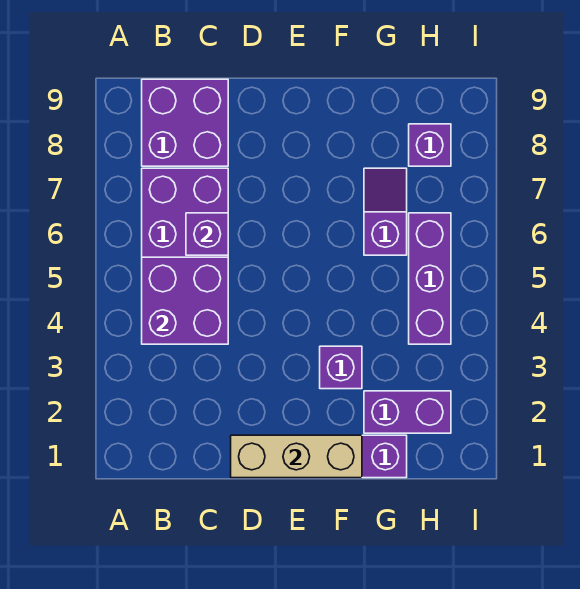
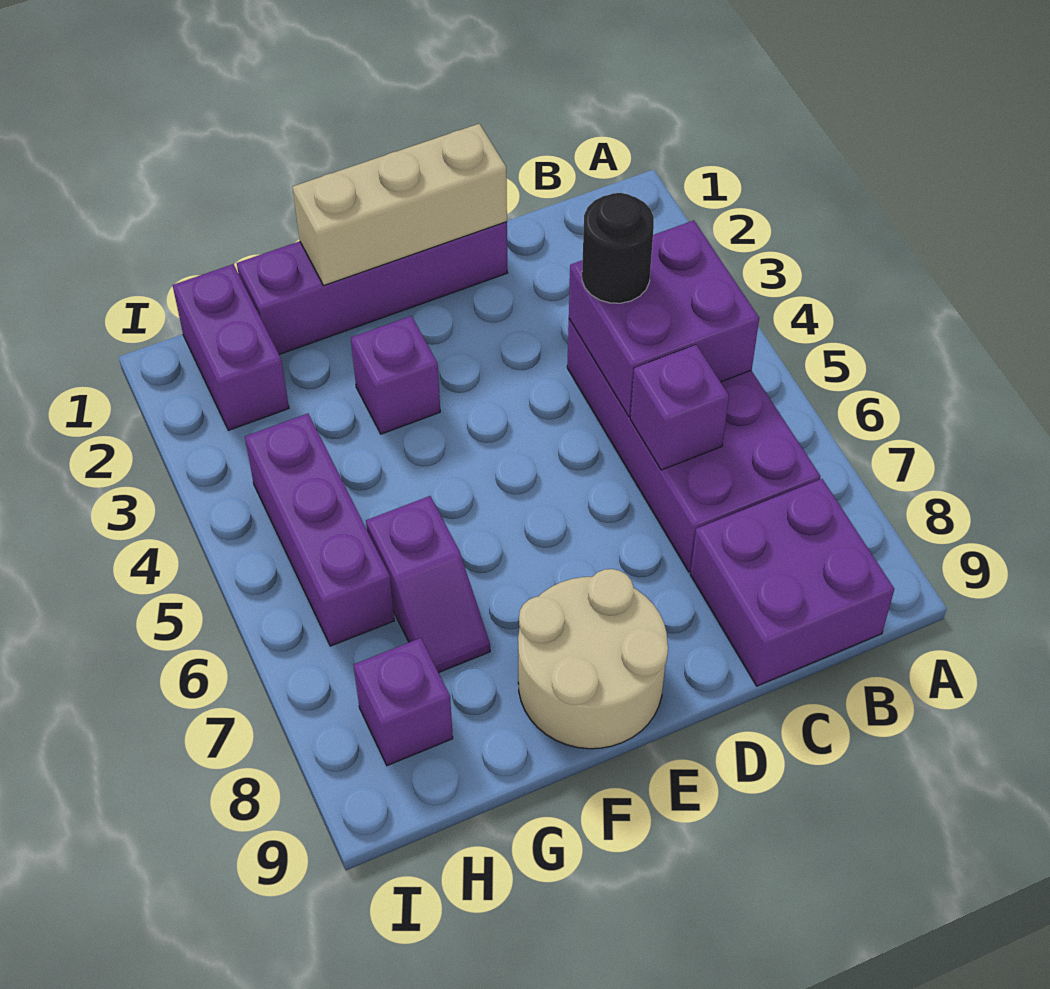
none -> black round brick C4 level 3
none -> tan round brick E8:F9 level 1
purple brick G2:H2 level 1 -> purple brick H1:H2 level 1

